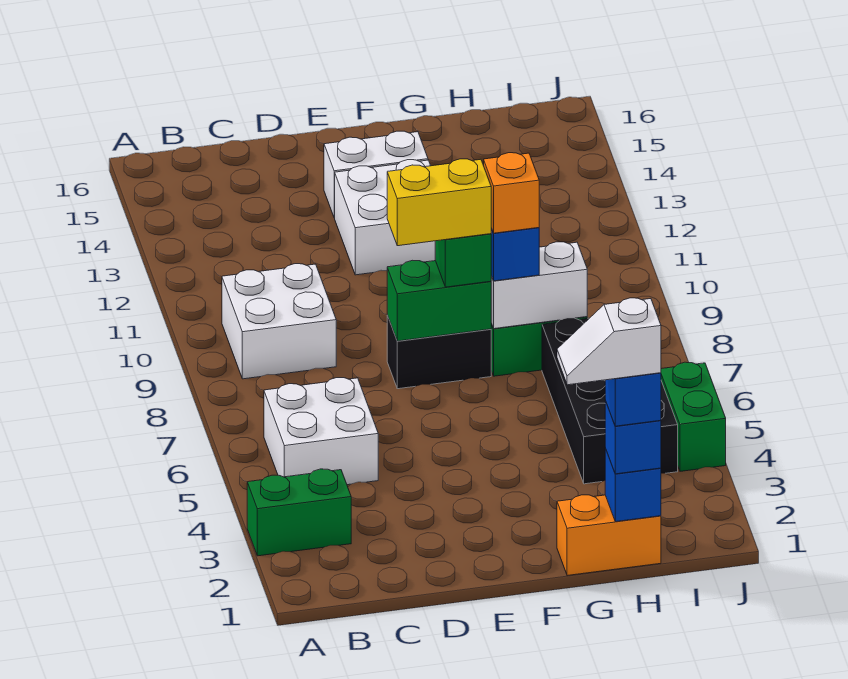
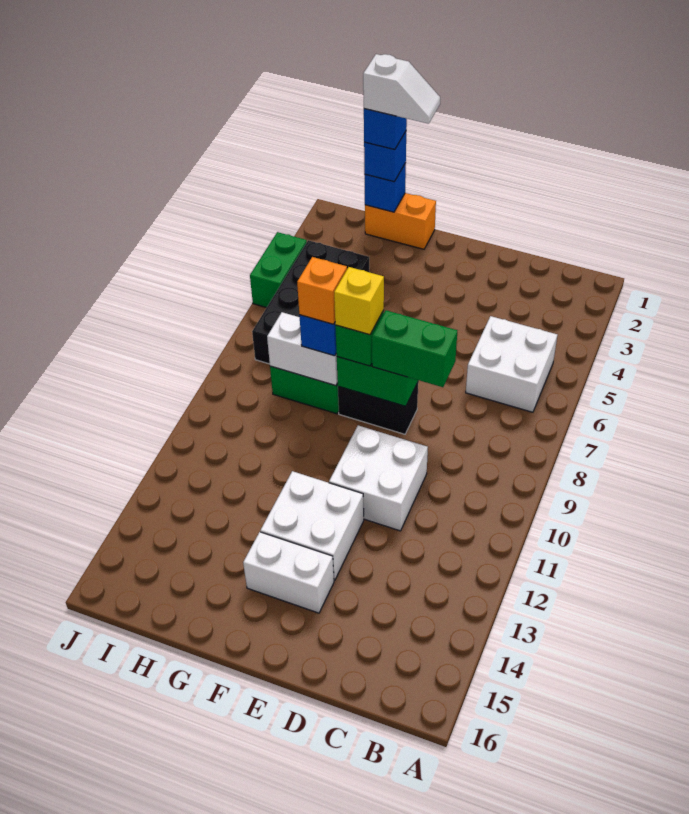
green brick A3:B3 level 1 -> green brick D8:E8 level 3
white brick B9:C10 level 1 -> white brick D10:E11 level 1
yellow brick E8:F8 level 4 -> yellow brick F8 level 4

